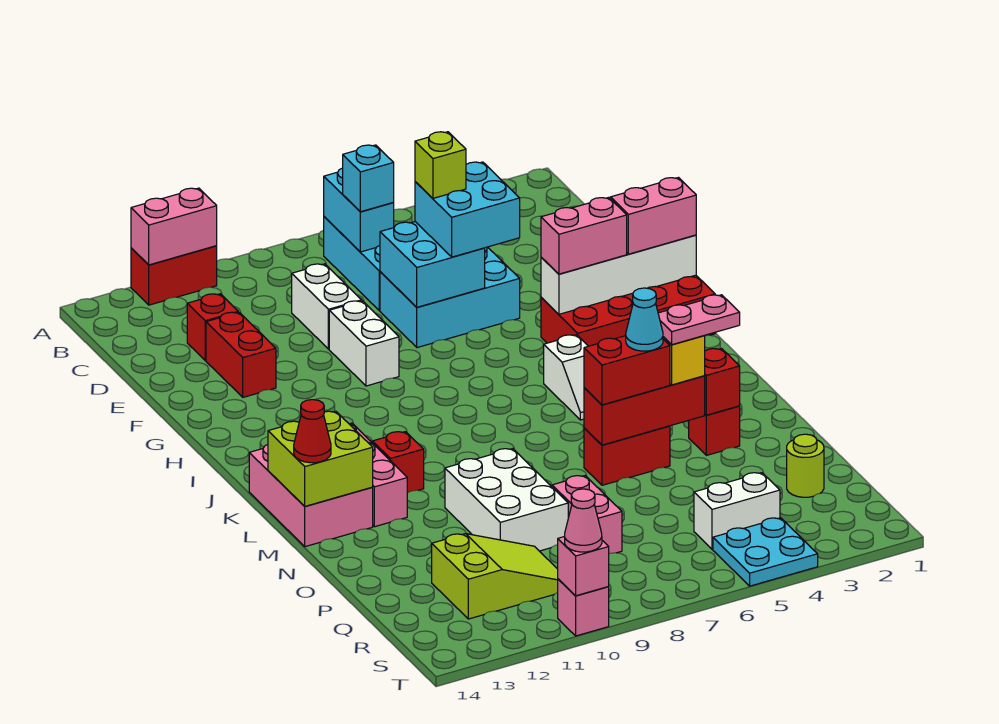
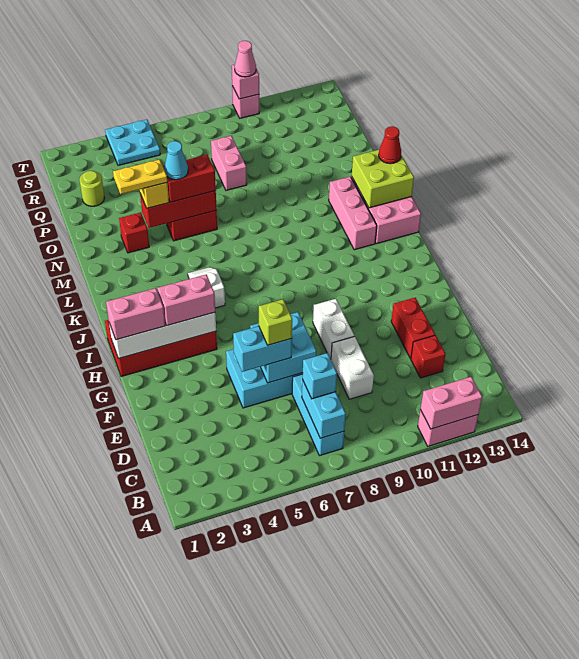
red brick A11:A12 level 1 -> pink brick A11:A12 level 1
cyan brick E5:F6 level 3 -> cyan brick E5:E6 level 3
red brick L11 level 1 -> none
red brick N3 level 2 -> none
pink plate N3:N4 level 4 -> yellow plate N3:N4 level 4
white brick N9:P10 level 1 -> none
lime slope Q10:R12 level 1 top 12 -> none
white brick R4:R5 level 1 -> none

